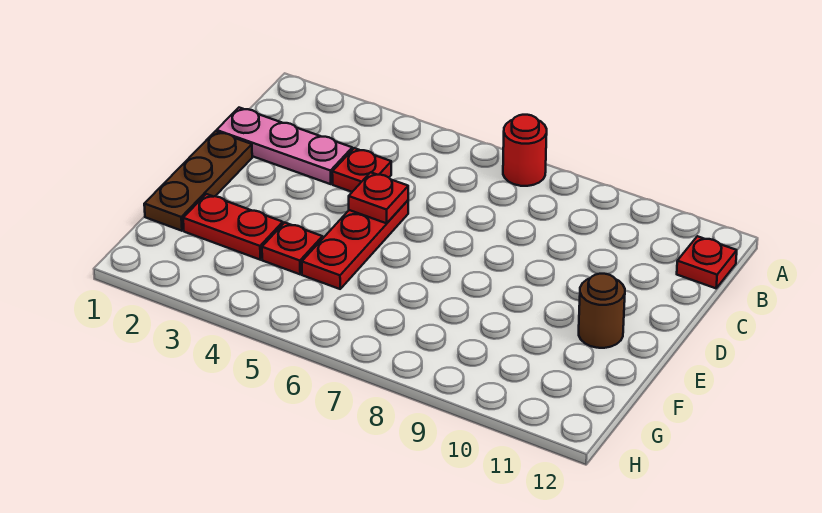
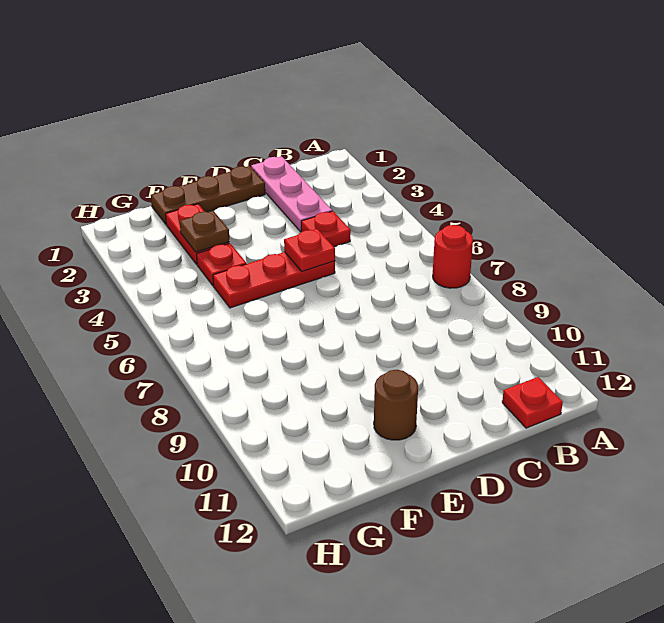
none -> brown plate F3 level 2

